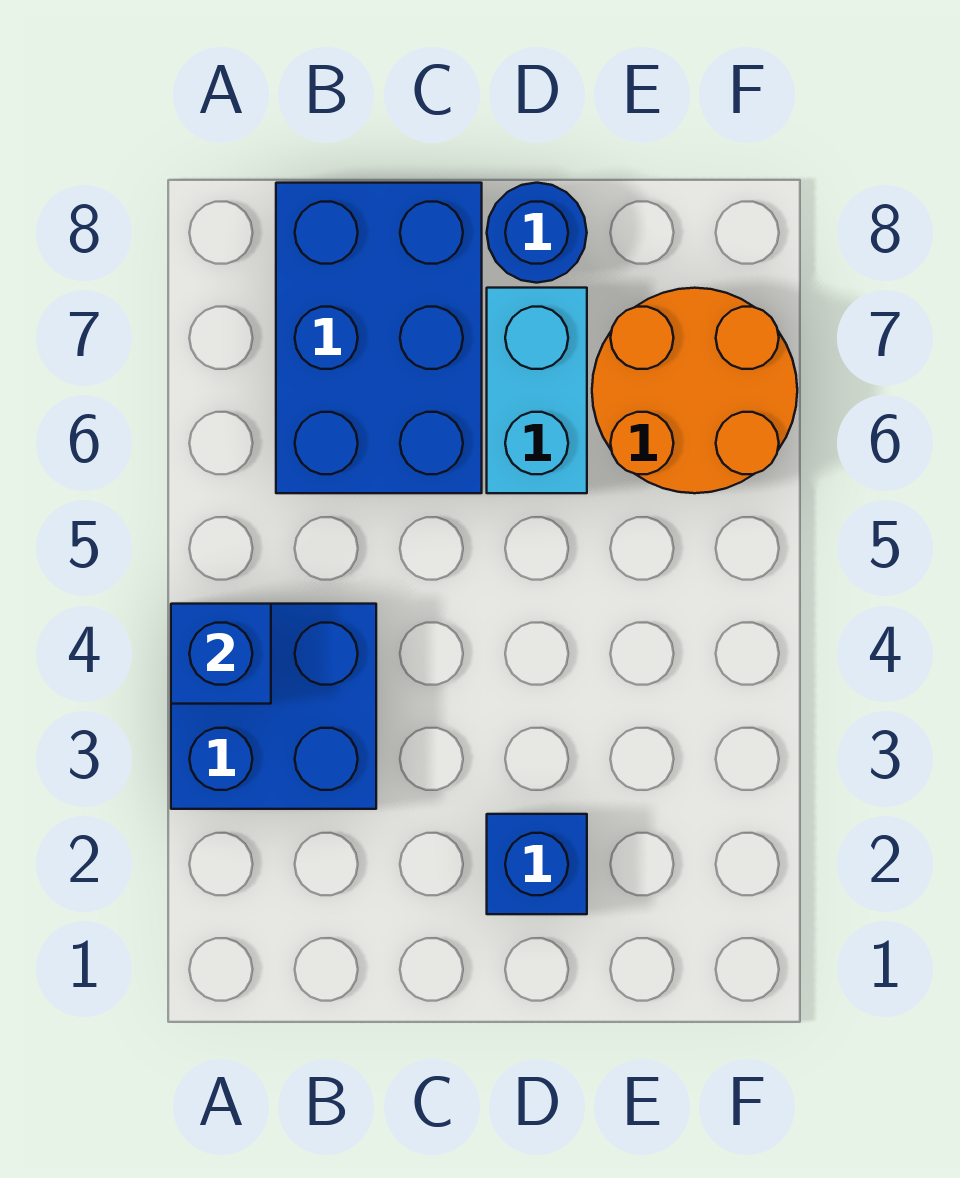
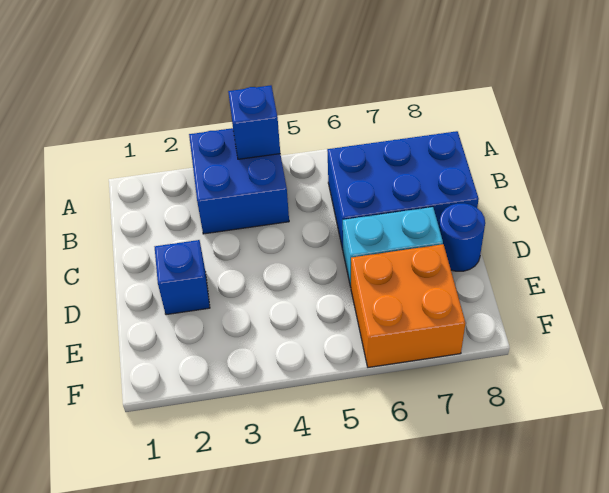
orange round brick E6:F7 level 1 -> orange brick E6:F7 level 1

